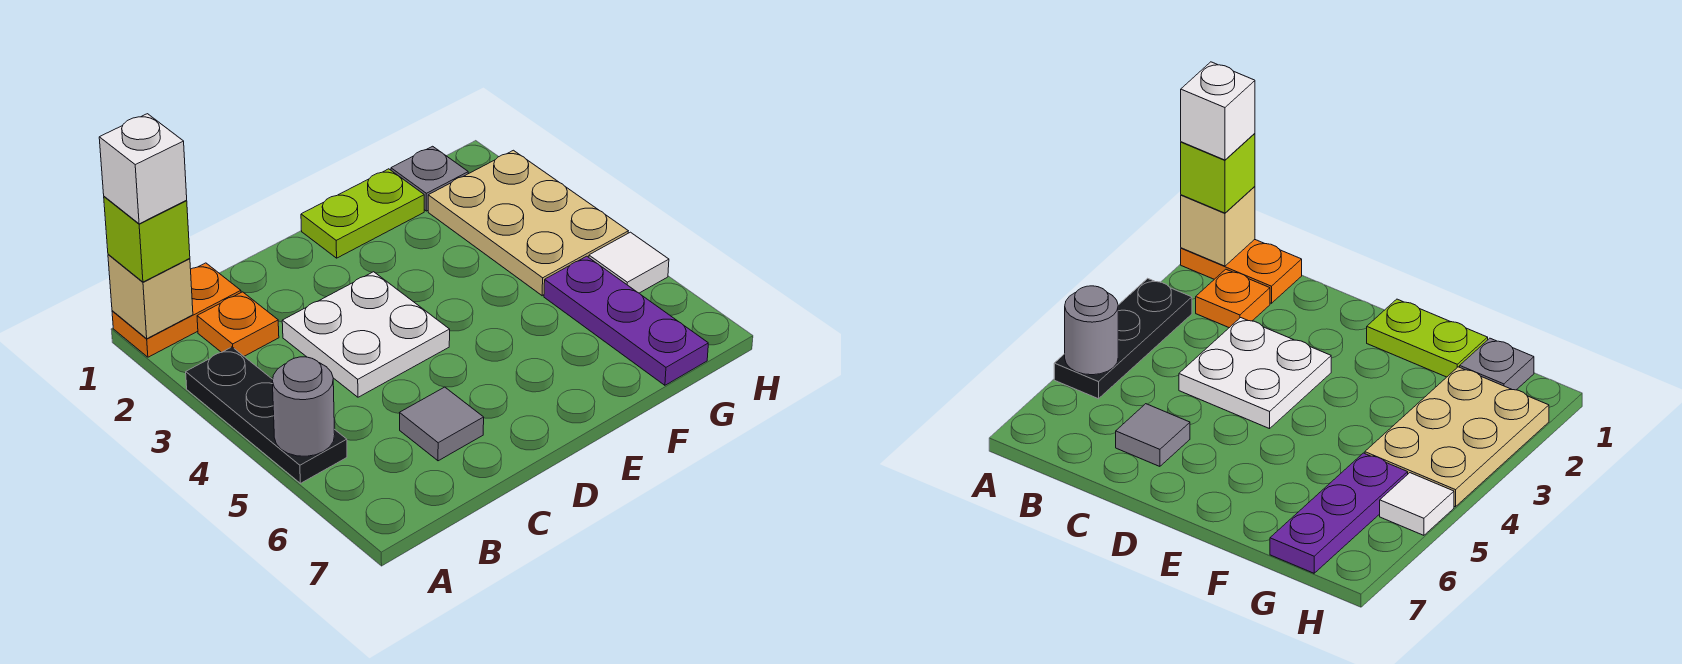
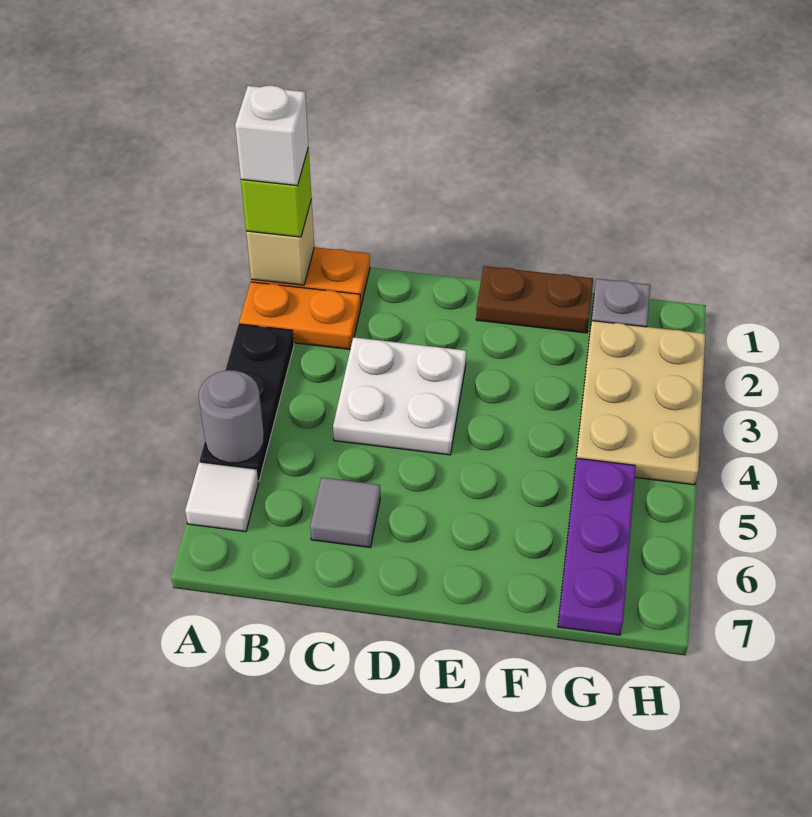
orange plate B2 level 1 -> orange plate A2:B2 level 1
lime plate E1:F1 level 1 -> brown plate E1:F1 level 1
white tile H5 level 1 -> white tile A6 level 1

